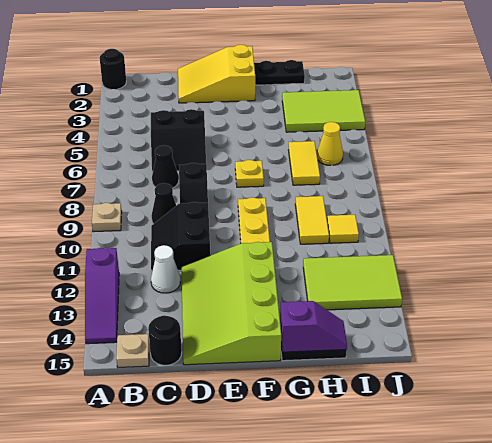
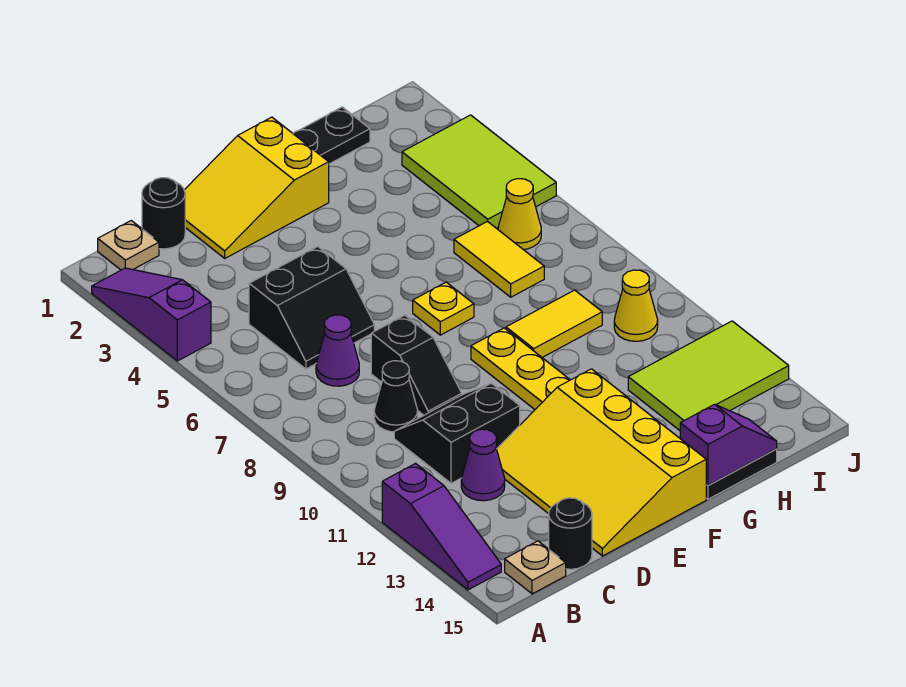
black round brick A1 level 1 -> black round brick C1 level 1
none -> purple slope A2:A4 level 1 top 4
tan plate A9 level 1 -> tan plate B1 level 1
black cone C7 level 1 -> purple cone C7 level 1
black slope C10:D11 level 1 top D -> black slope C10:D11 level 1 top 11
white cone C12 level 1 -> purple cone C12 level 1
lime slope D12:F15 level 1 top F -> yellow slope D12:F15 level 1 top F
lime tile H3:J4 level 1 -> lime tile I3:J5 level 1
yellow tile H9:H10 level 1 -> yellow tile G9:H9 level 1
yellow tile I10 level 1 -> yellow cone I10 level 1

